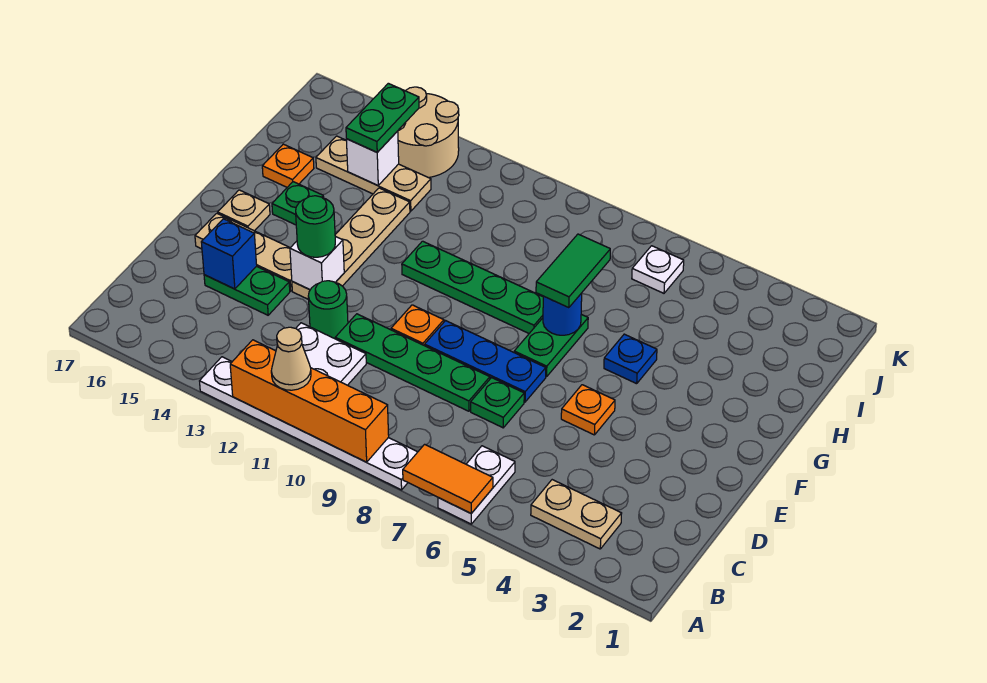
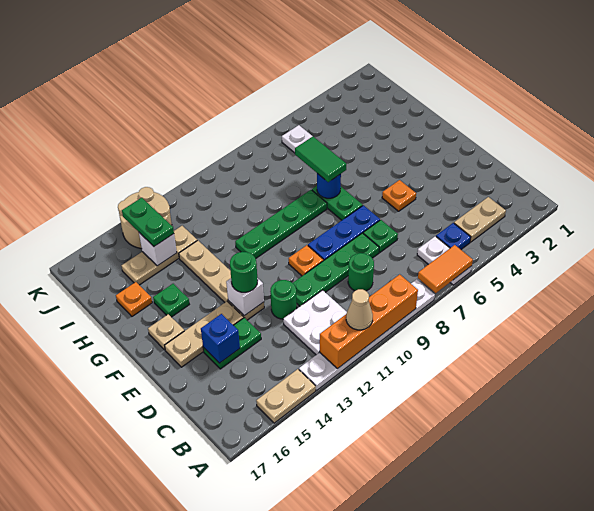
none -> tan plate A14:A15 level 1
none -> green round brick C9 level 1
blue plate G5 level 1 -> blue plate B5 level 1

